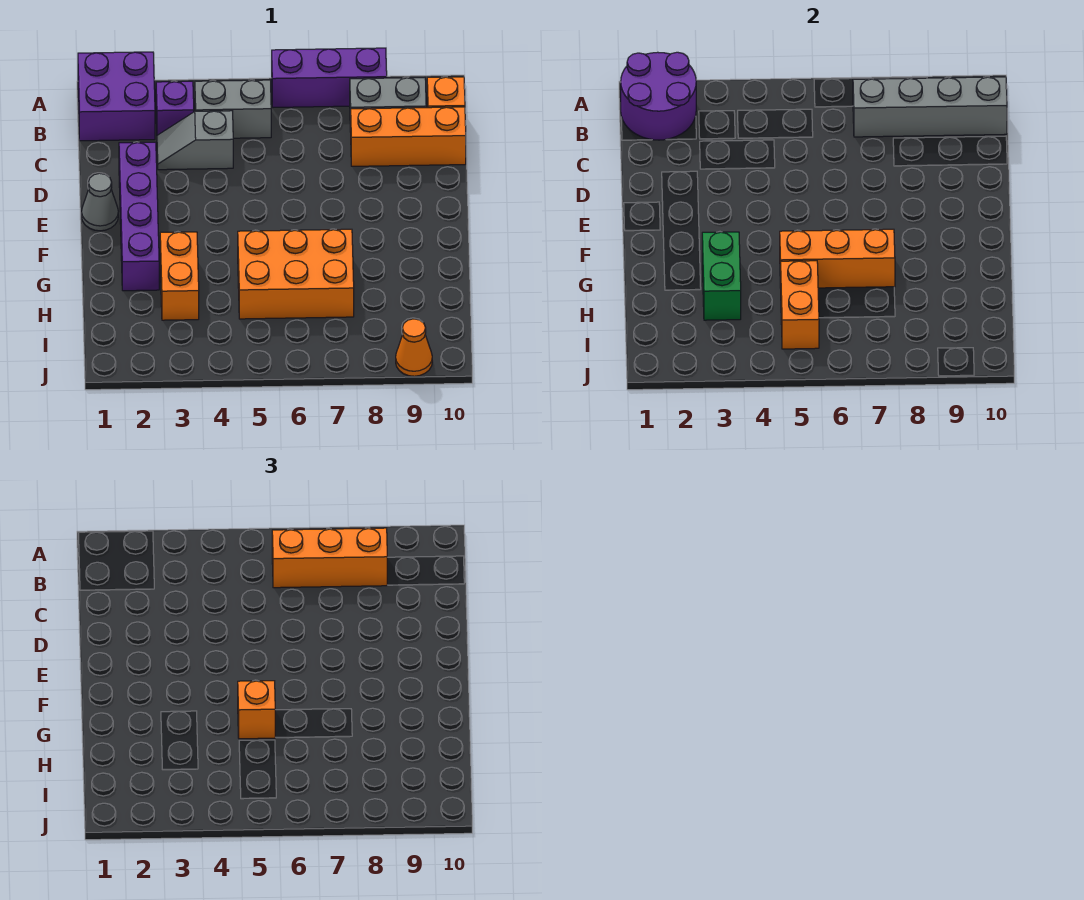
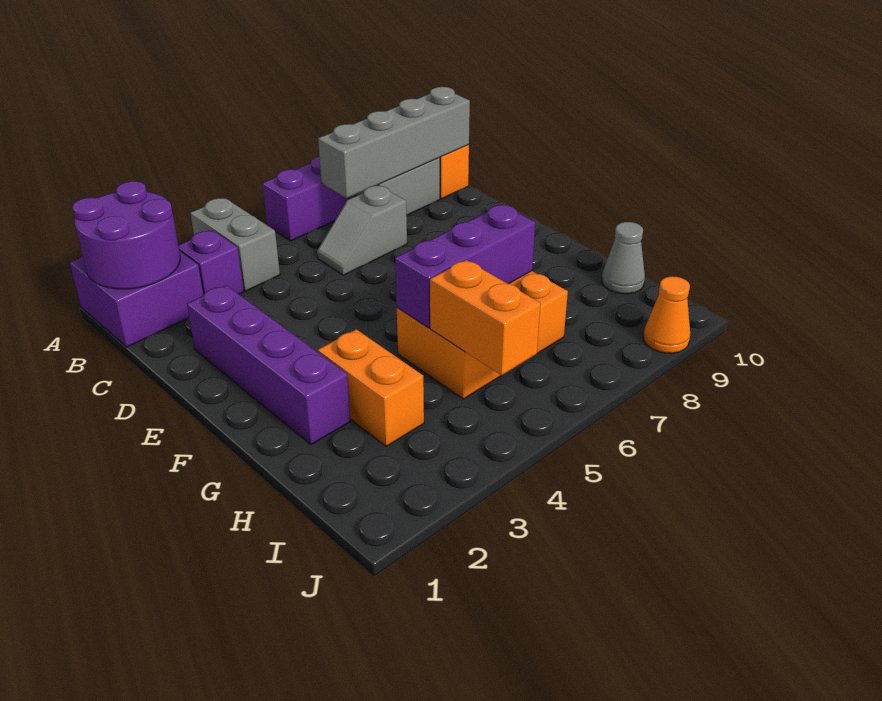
grey brick B4:B5 level 1 -> grey brick A4:B4 level 1
orange brick B6:B8 level 3 -> none
grey slope C3:C4 level 1 top 4 -> grey slope C6:C7 level 1 top 7
orange brick C8:C10 level 1 -> none
grey cone E1 level 1 -> grey cone H10 level 1
green brick G3:H3 level 2 -> none
orange brick G5:G7 level 2 -> purple brick G5:G7 level 2
orange brick G5 level 3 -> none

